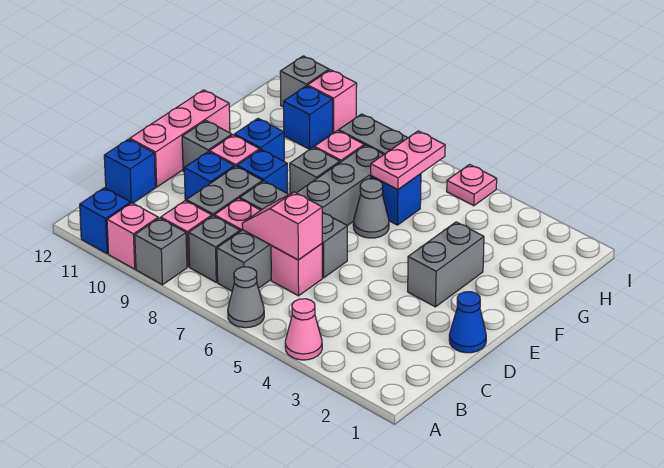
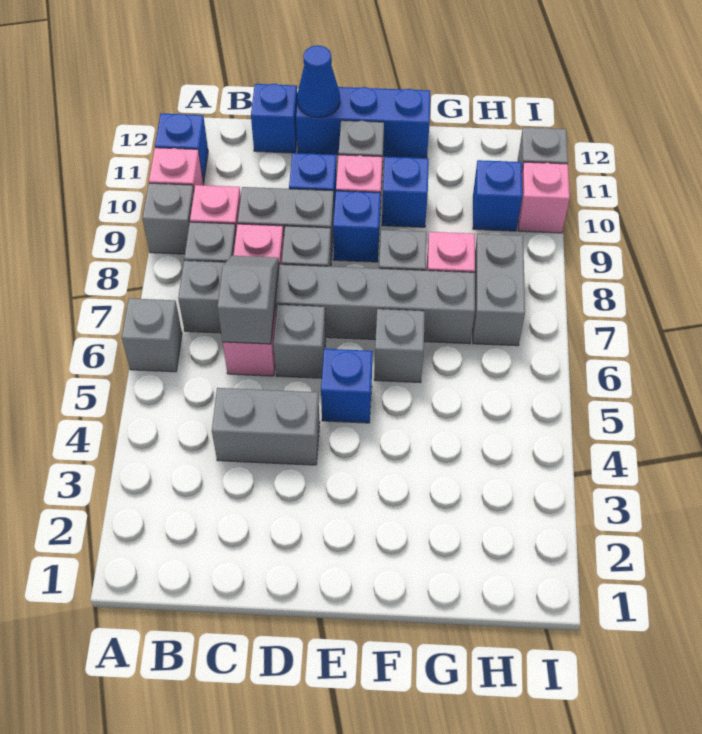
pink cone A4 level 1 -> none
grey cone A6 level 1 -> grey brick A6 level 1
pink slope C6:C7 level 2 top 6 -> grey slope C6:C7 level 2 top 6
blue cone D1 level 1 -> blue cone D12 level 2
pink brick D12:F12 level 1 -> blue brick D12:F12 level 1
grey brick E3:F3 level 1 -> grey brick C4:D4 level 1
grey cone F6 level 1 -> grey brick F6 level 1
blue brick G6 level 1 -> blue brick E5 level 1
pink plate G6:H6 level 2 -> none
pink plate I5 level 1 -> none

